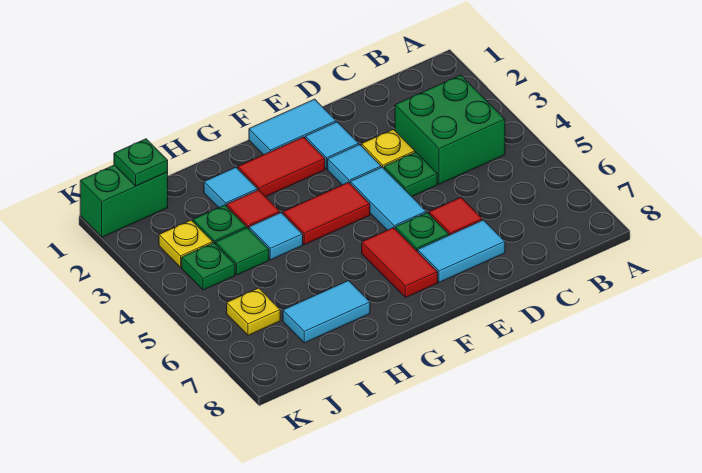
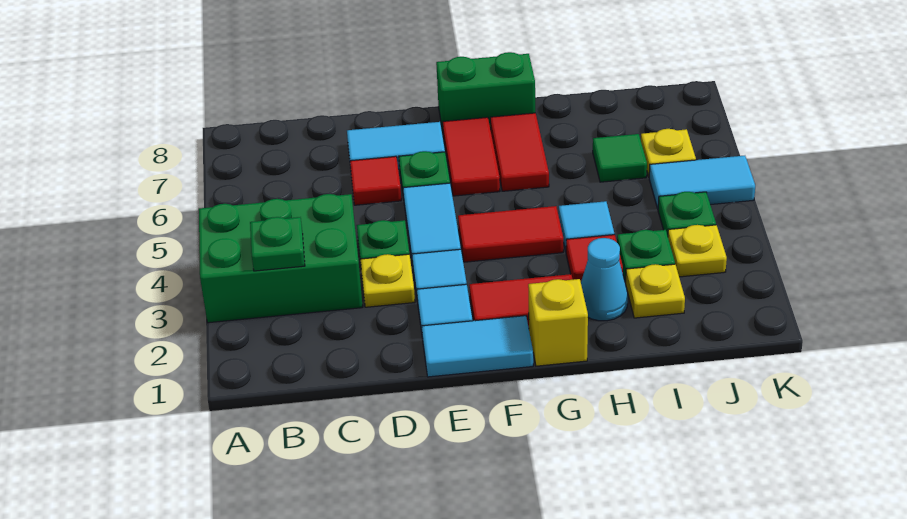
green brick B3:C4 level 1 -> green brick A3:C4 level 1
none -> yellow brick G1 level 1
none -> red tile G6:G7 level 1
cyan tile H2 level 1 -> cyan cone H2 level 1
cyan tile H7:I7 level 1 -> cyan tile J5:K5 level 1
none -> yellow plate I2 level 1
green tile I4 level 1 -> green tile I6 level 1
green brick J1:K1 level 1 -> green brick F8:G8 level 1
green plate J1 level 2 -> green plate B3 level 2

